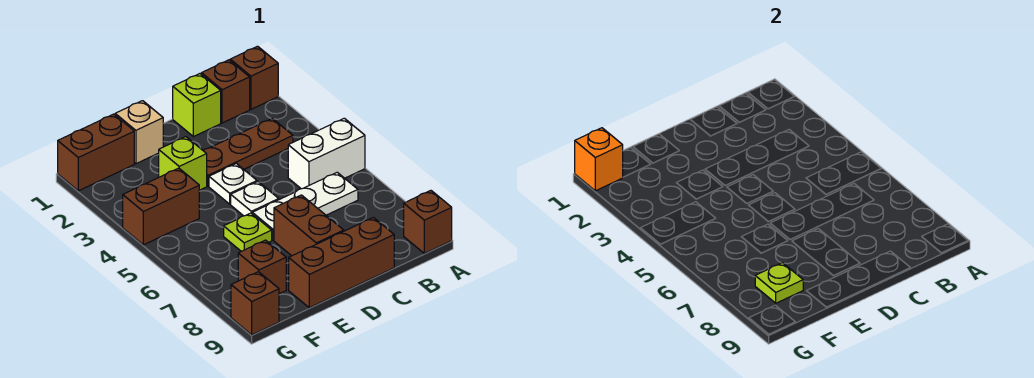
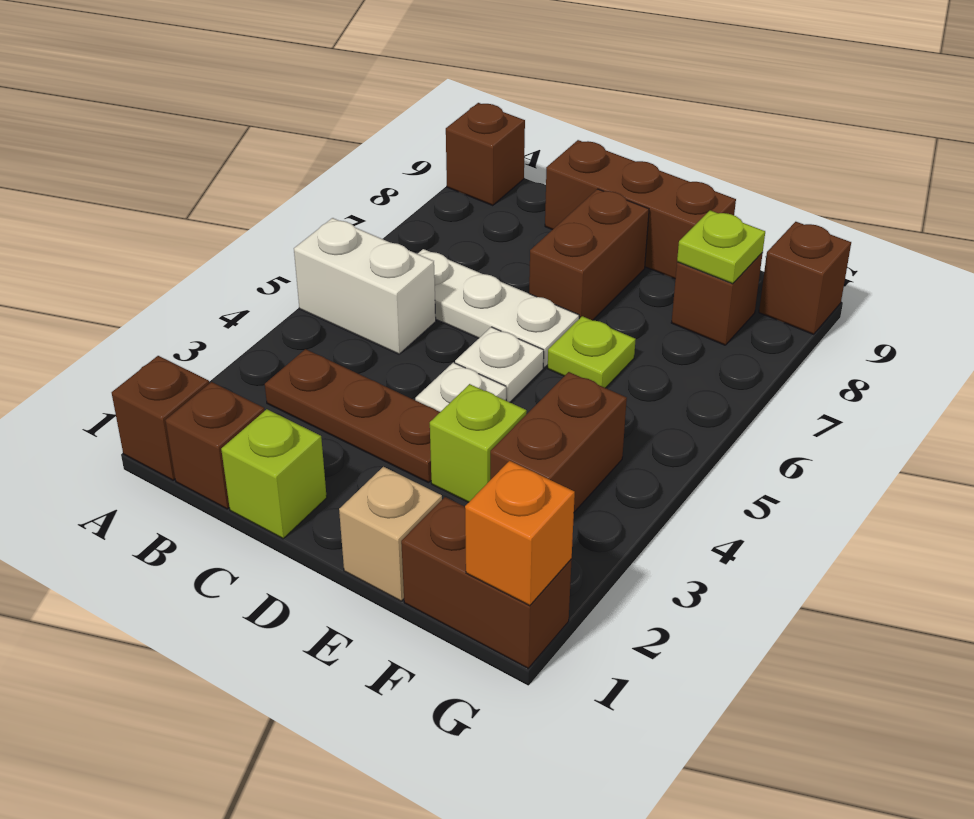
brown brick F4:G4 level 1 -> brown brick F3:F4 level 1

